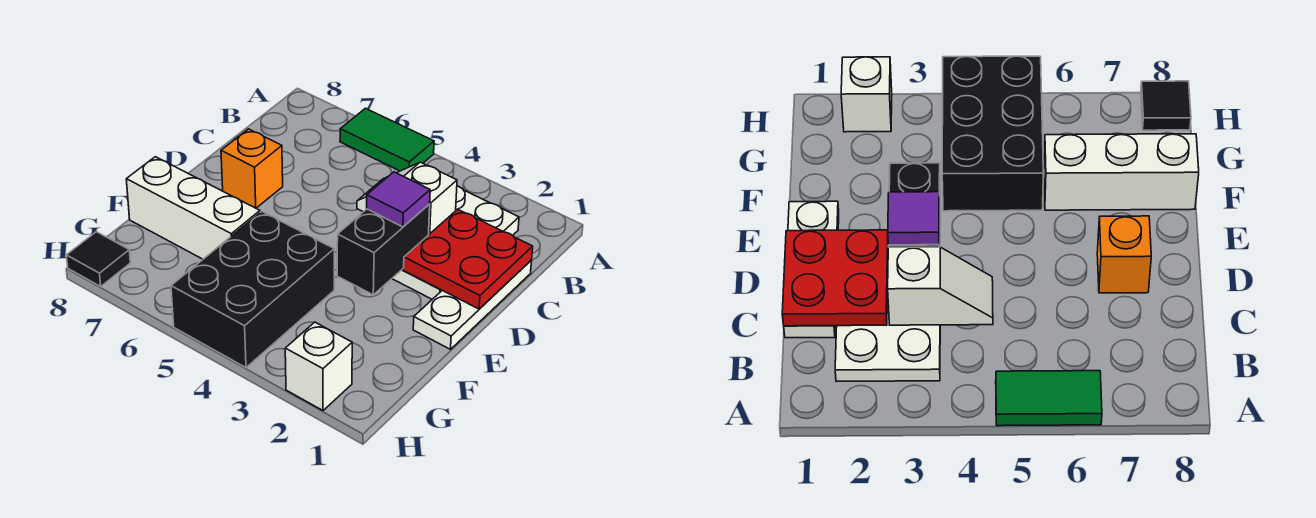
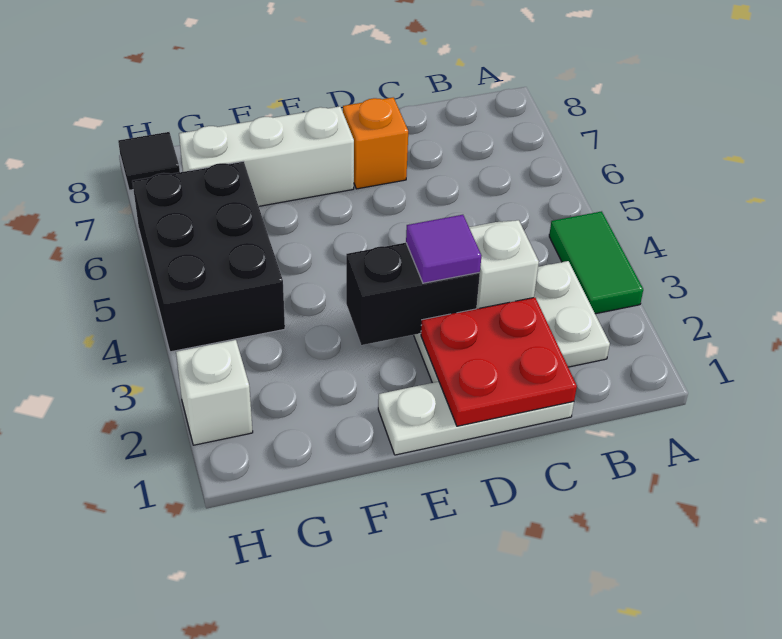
green tile A5:A6 level 1 -> green tile A3:A4 level 1
black brick F4:H5 level 1 -> black brick G4:H6 level 1
white brick F6:F8 level 1 -> white brick E7:G7 level 1

